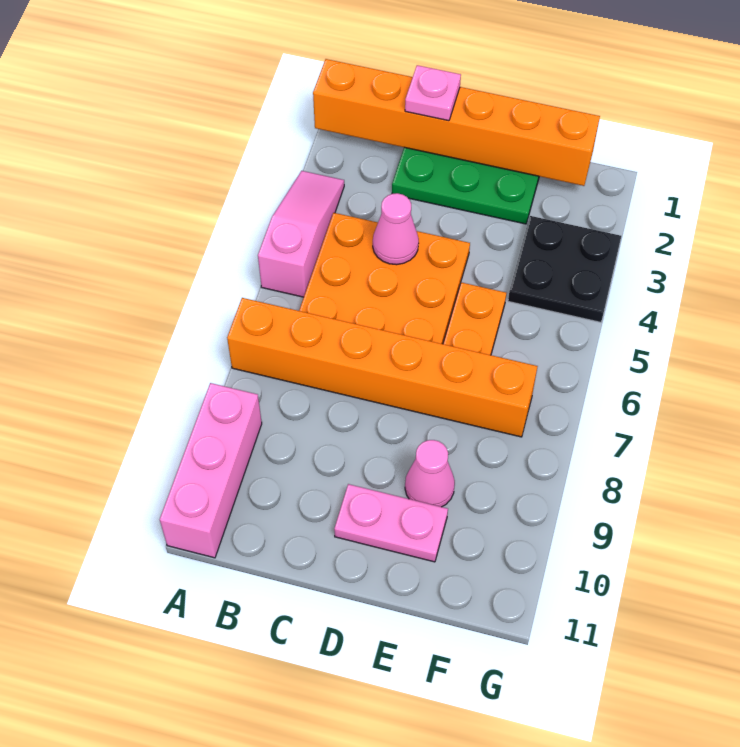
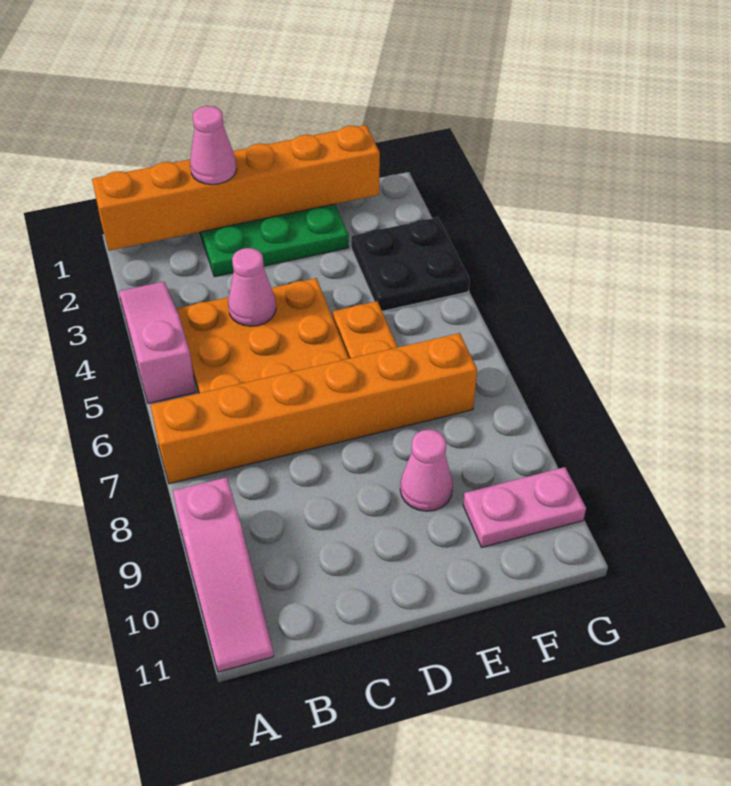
pink brick A9:A11 level 1 -> pink slope A9:A11 level 1 top 9
pink plate C1 level 3 -> pink cone C1 level 3
pink plate D10:E10 level 1 -> pink plate F10:G10 level 1

